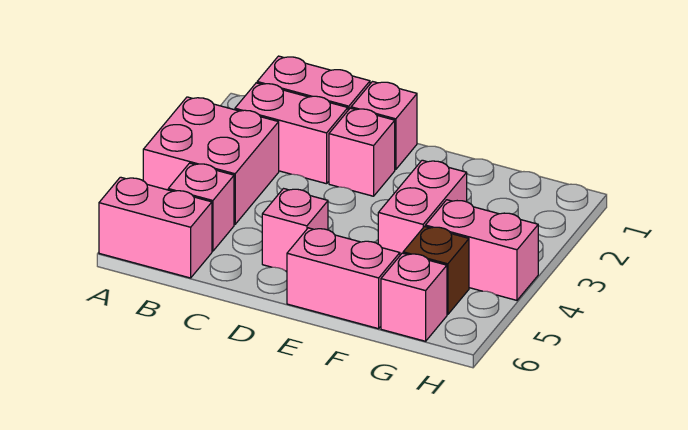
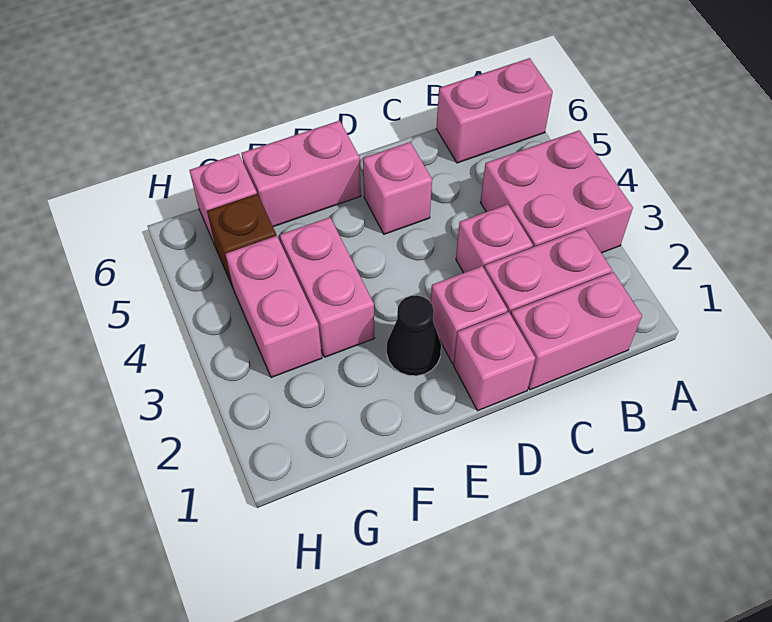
pink brick B5 level 1 -> pink brick C3 level 1
none -> black cone E2 level 1
pink brick G4:H4 level 1 -> pink brick G3:G4 level 1

